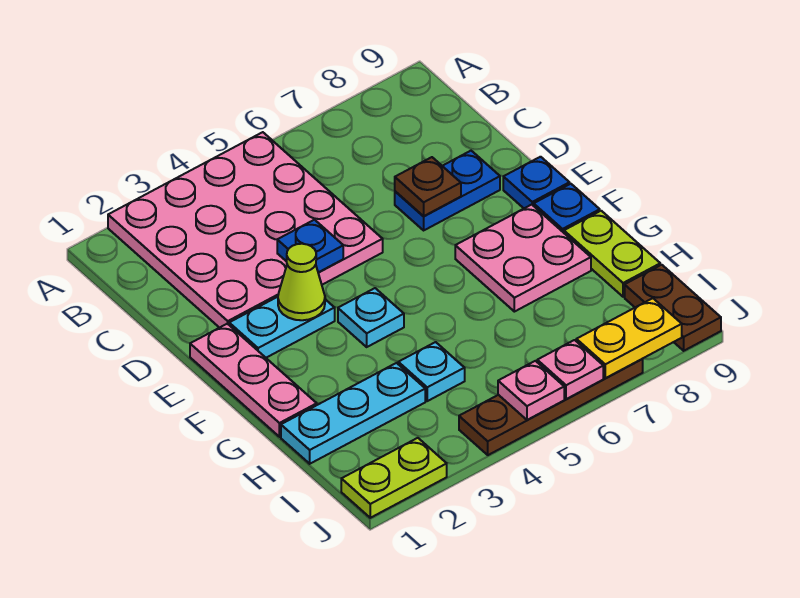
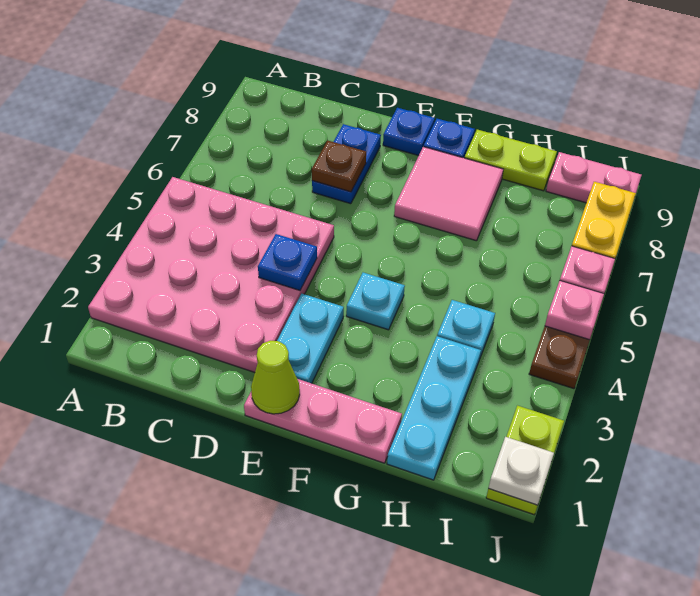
lime cone E3 level 2 -> lime cone E1 level 2
pink plate F7:G8 level 1 -> pink tile F7:G8 level 1
brown plate I9:J9 level 1 -> pink plate I9:J9 level 1
none -> white plate J1 level 2

